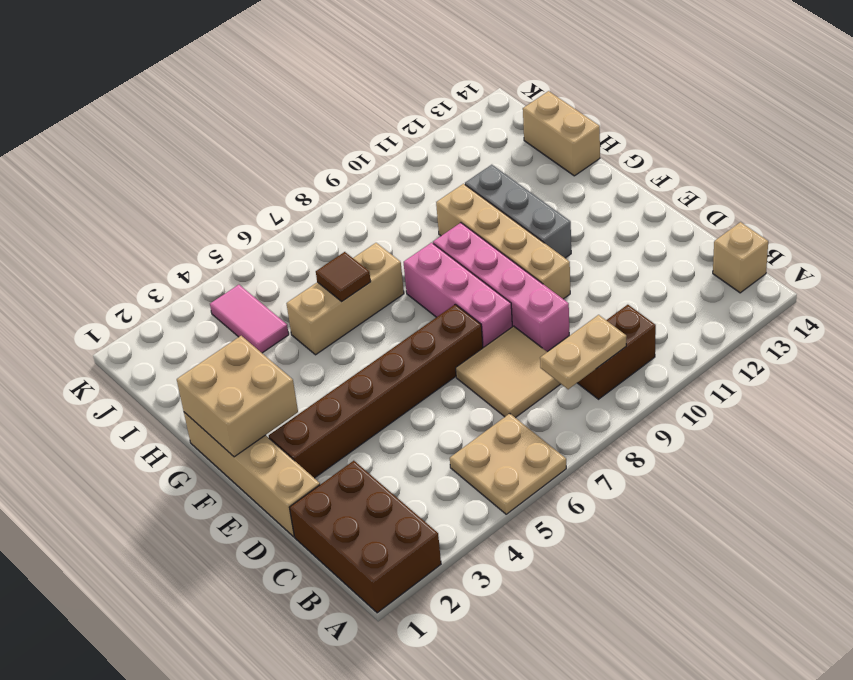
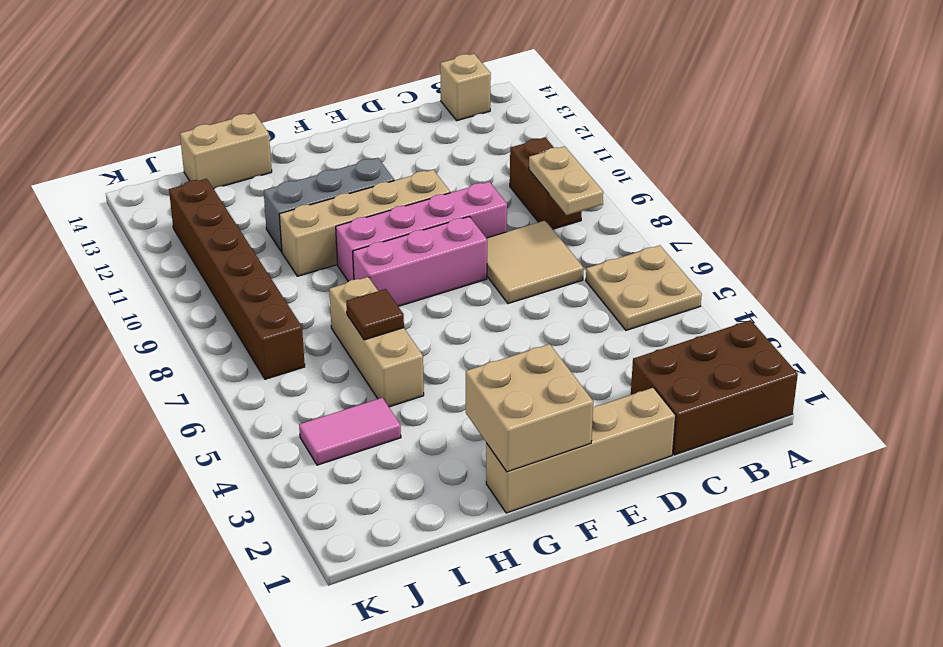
brown brick E2:E7 level 1 -> brown brick J7:J12 level 1

